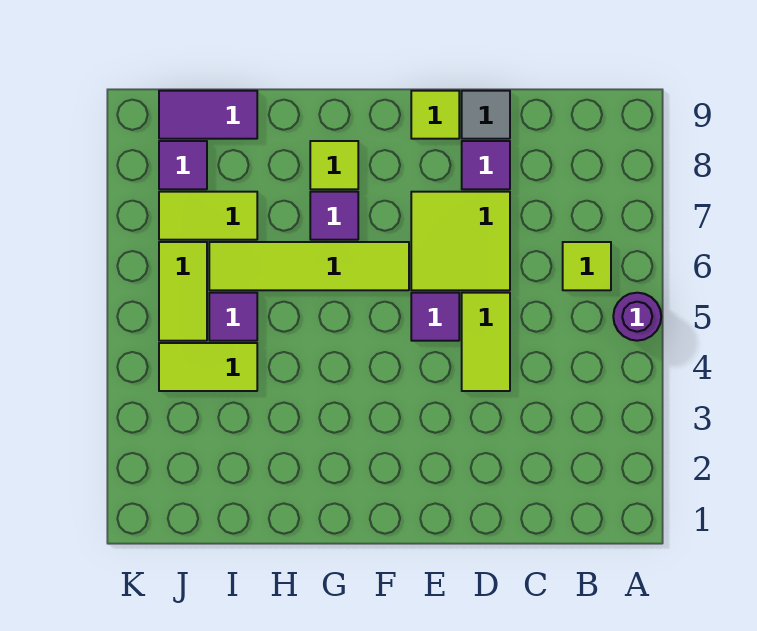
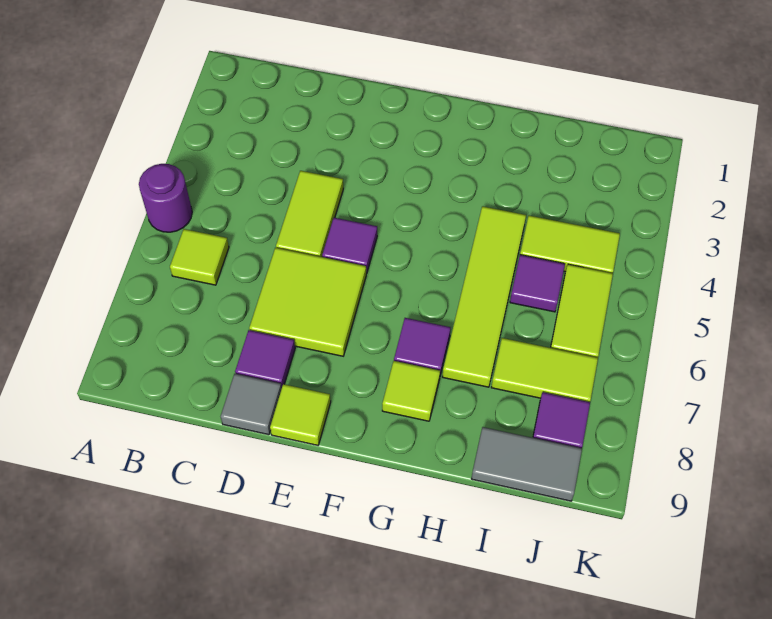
lime tile F6:I6 level 1 -> lime tile H4:H7 level 1
purple tile I9:J9 level 1 -> grey tile I9:J9 level 1

